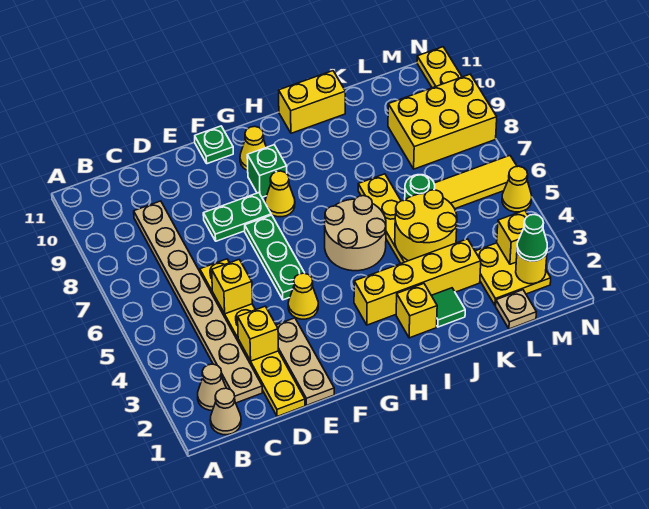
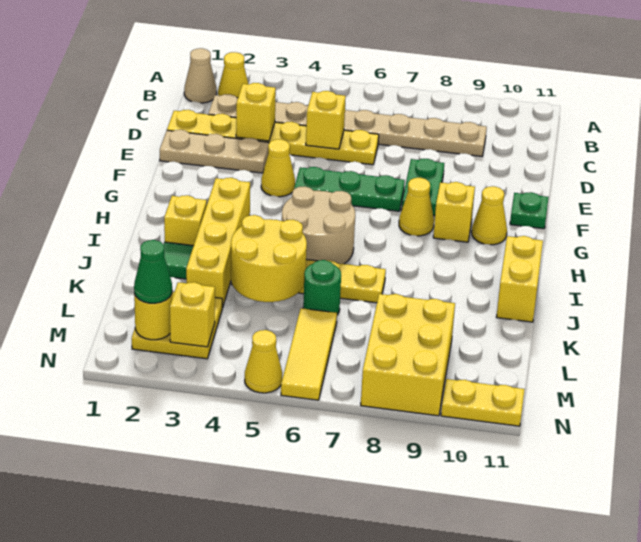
tan cone B2 level 1 -> yellow cone B2 level 1
green brick G9 level 1 -> yellow brick G9 level 1
tan plate L1 level 1 -> none

